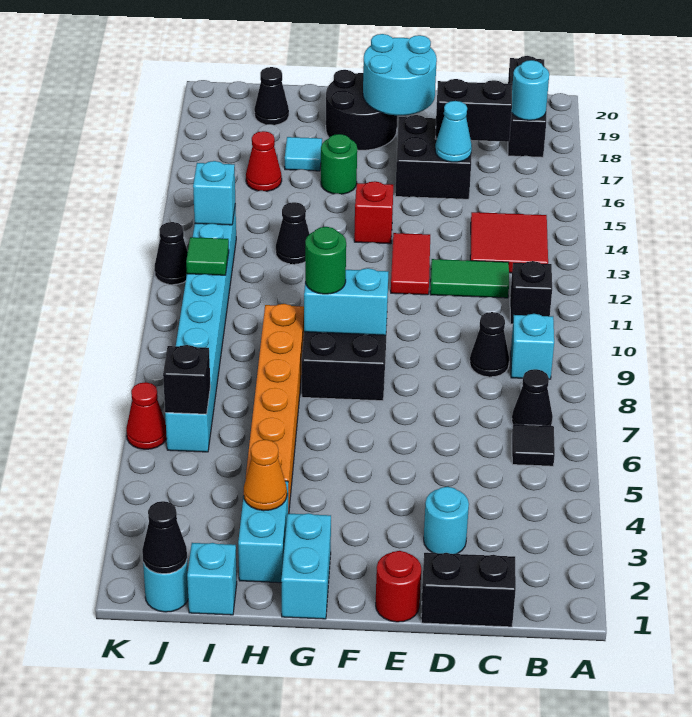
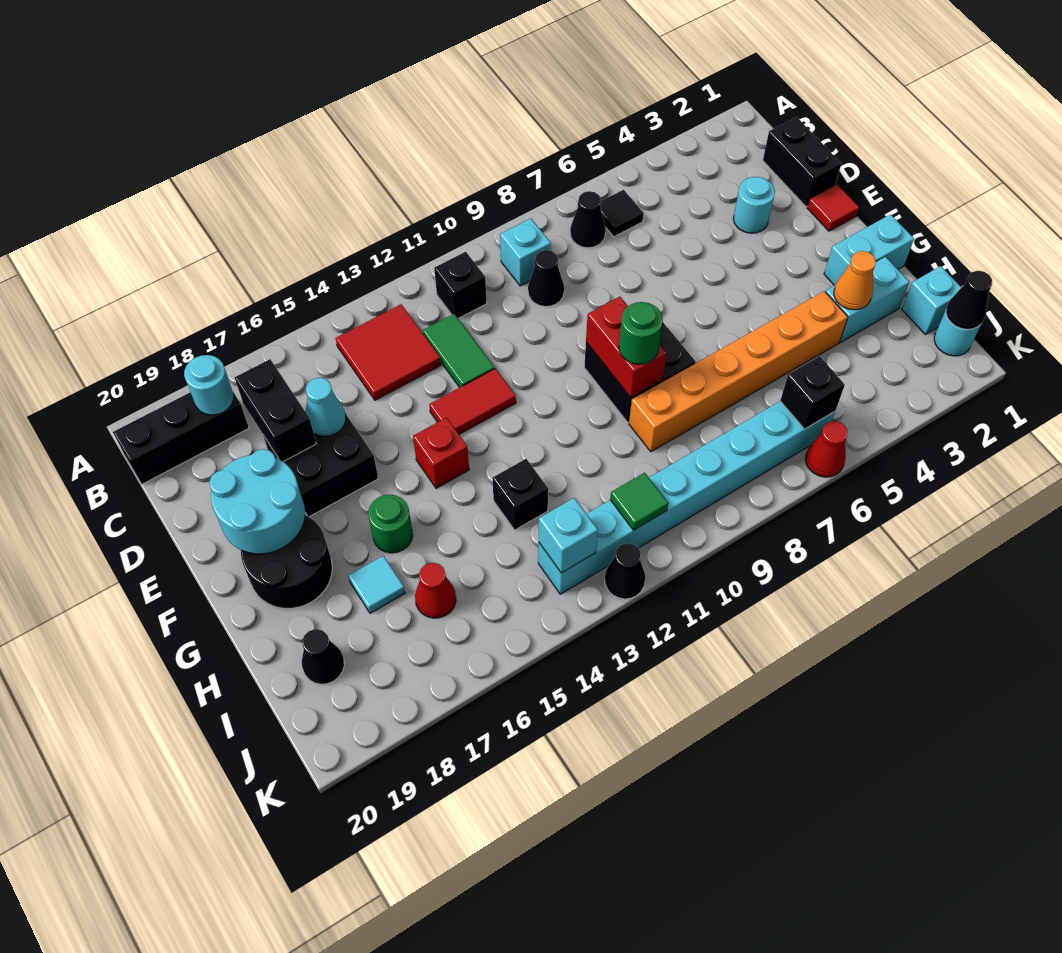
red round brick E1 level 1 -> red tile E1 level 1
cyan brick F9:G9 level 2 -> red brick F9:G9 level 2
black cone H13 level 1 -> black brick H13 level 1

